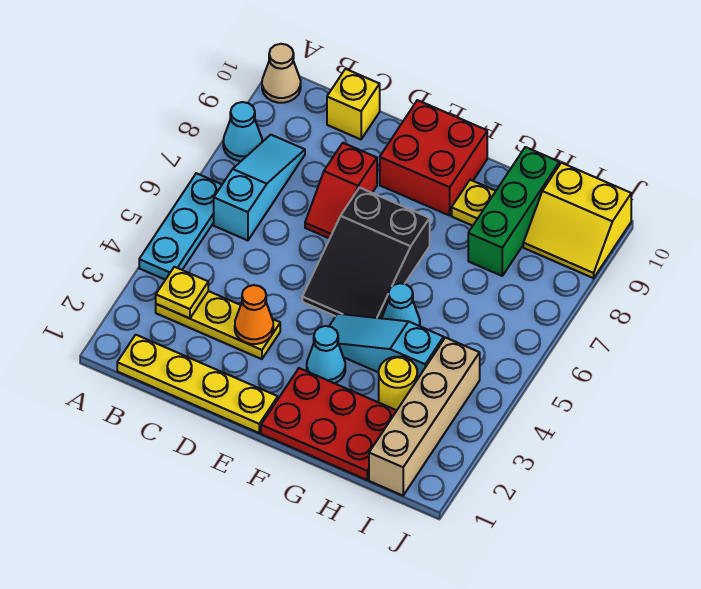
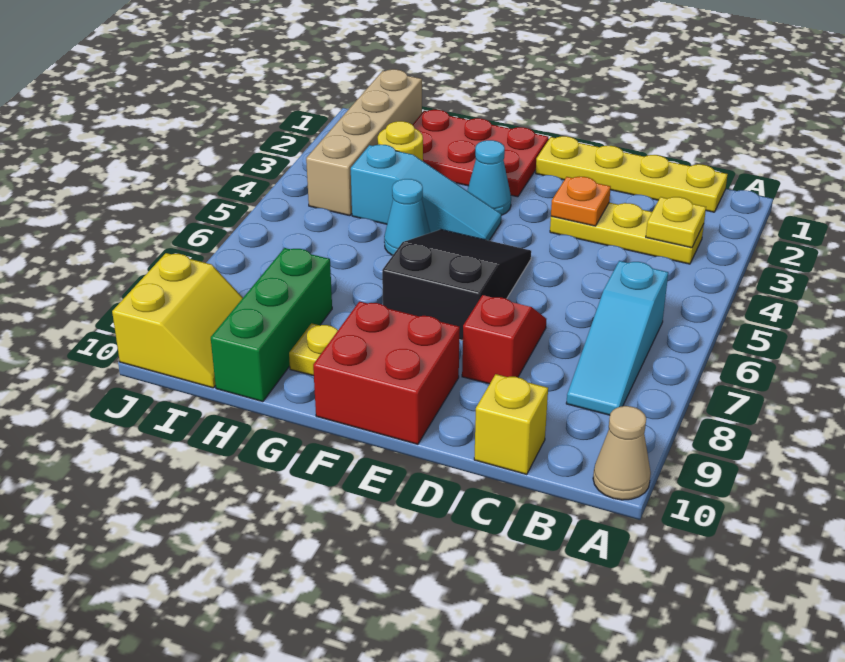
cyan plate A4:A6 level 1 -> none
cyan cone A8 level 1 -> none
orange cone D3 level 2 -> orange plate D3 level 2
yellow slope I9:J10 level 1 top 10 -> yellow slope I9:J10 level 1 top J

